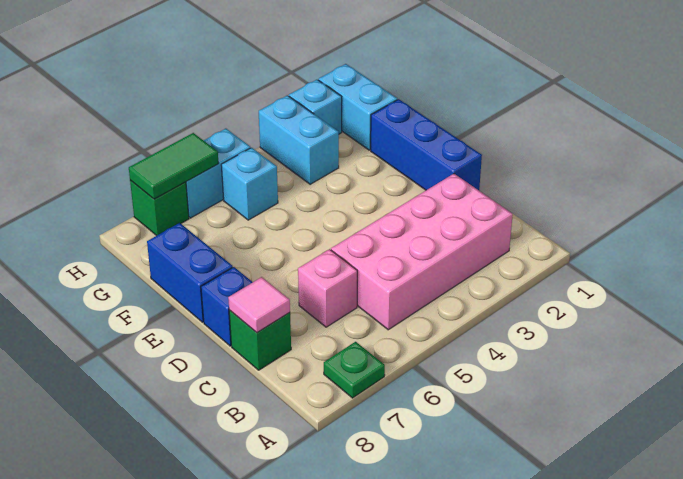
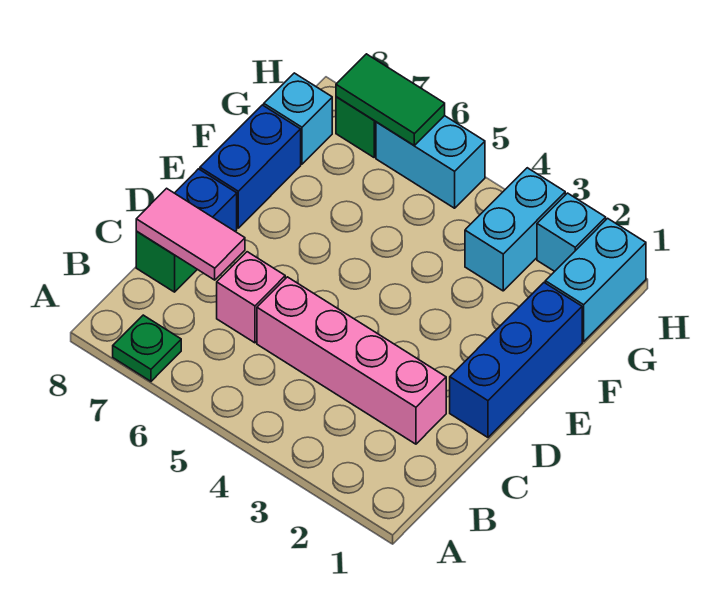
pink brick B2:C5 level 1 -> pink brick C2:C5 level 1
pink tile C8 level 2 -> pink tile C7:C8 level 2
cyan brick G5 level 1 -> cyan brick G8 level 1

